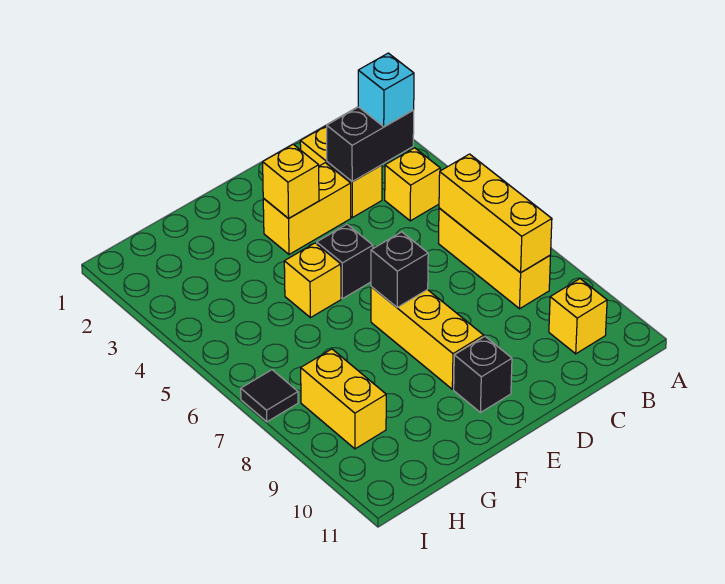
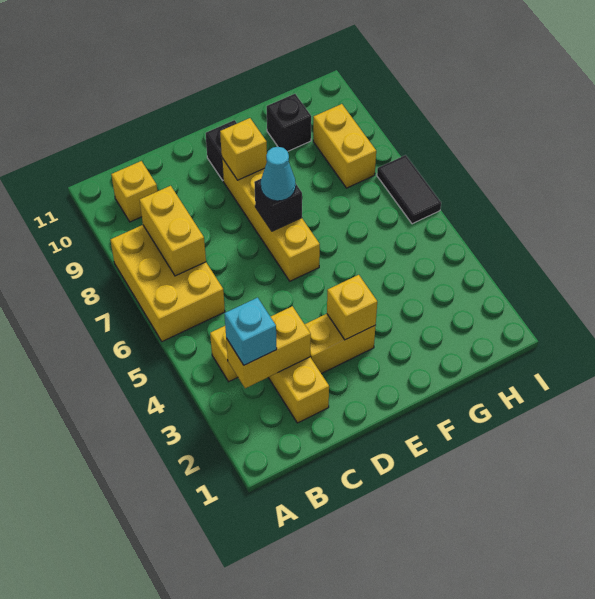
black brick B3:C3 level 2 -> yellow brick B3:C3 level 2
yellow brick B6:B8 level 1 -> yellow brick A6:B8 level 1
yellow brick B6:B8 level 2 -> yellow brick B7:B8 level 2
black brick E5 level 1 -> black brick G10 level 1
yellow brick E7:E9 level 1 -> yellow brick E6:E9 level 1
none -> cyan cone E7 level 3
yellow brick F5 level 1 -> yellow brick E9 level 2
black tile I7 level 1 -> black tile I6:I7 level 1

